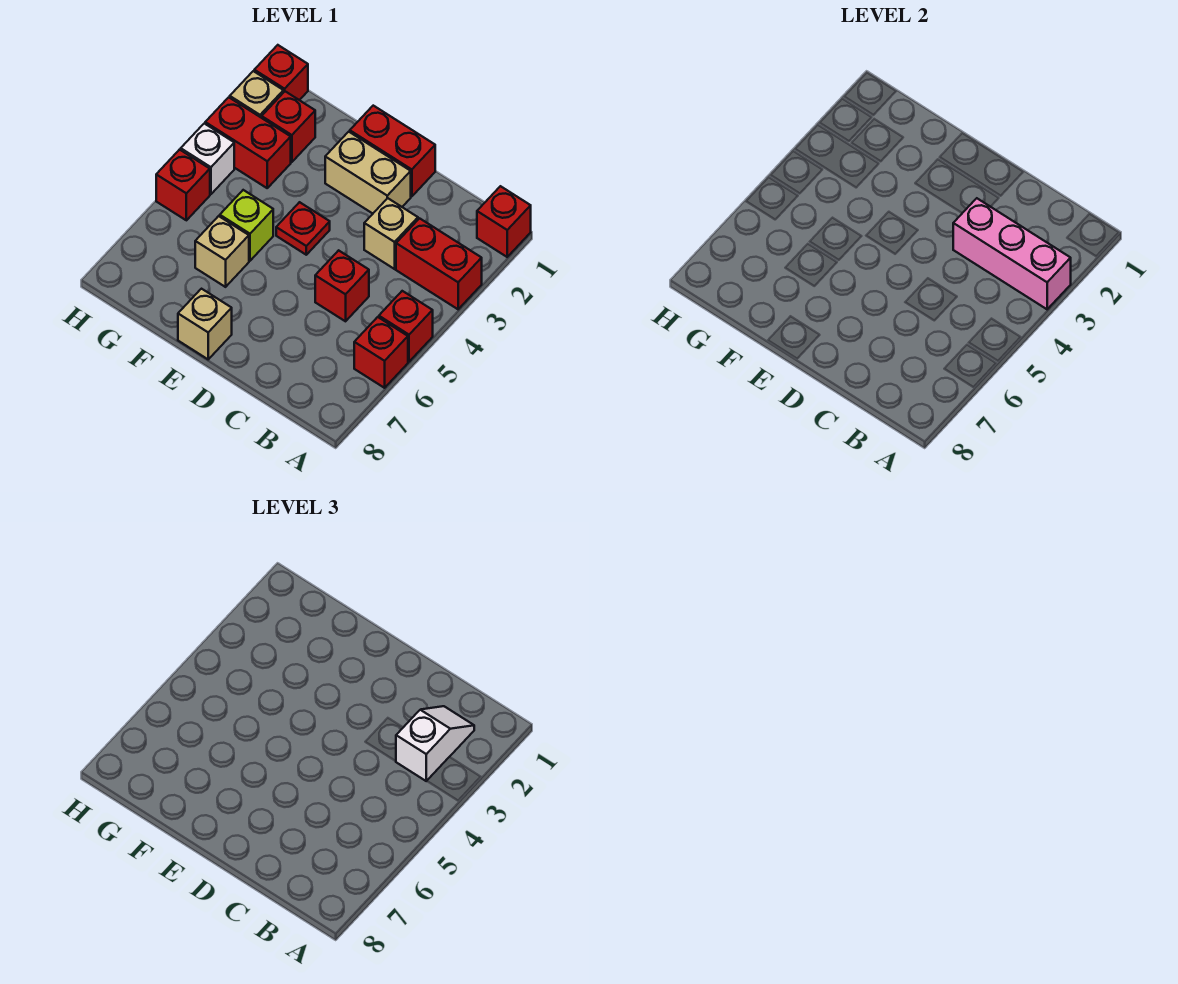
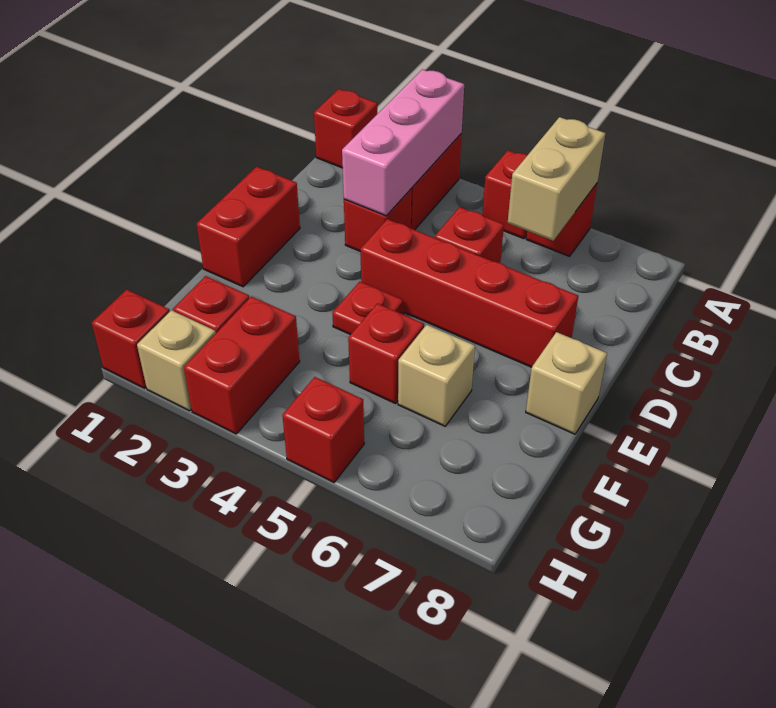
white slope B2:B3 level 3 top 3 -> none
tan brick C3 level 1 -> red brick C3 level 1
tan brick D2:E2 level 1 -> tan brick A6:B6 level 2
none -> red brick D4:D7 level 1
lime brick F5 level 1 -> red brick F5 level 1
white brick H4 level 1 -> none

